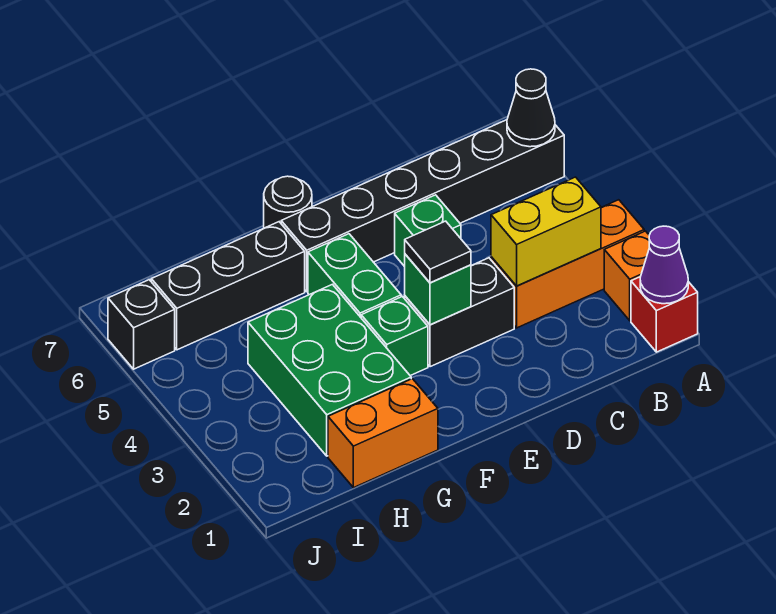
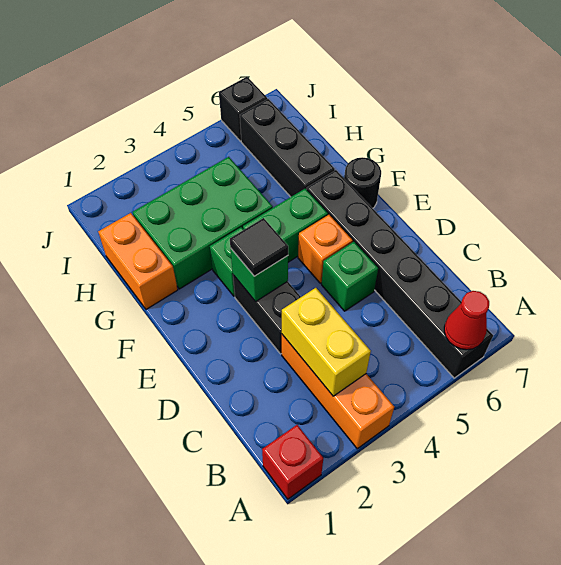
purple cone A1 level 2 -> none
orange brick A2 level 1 -> orange brick E5 level 1
black cone A6 level 2 -> red cone A6 level 2

